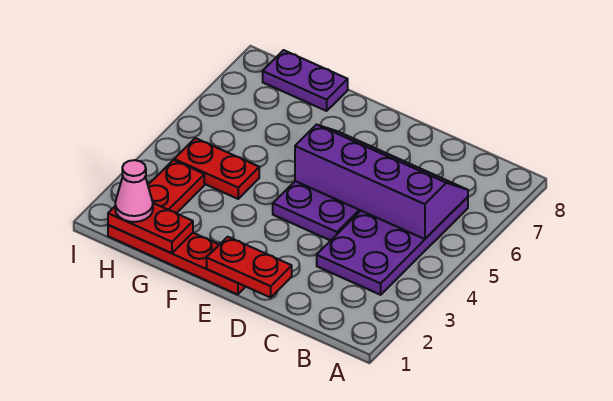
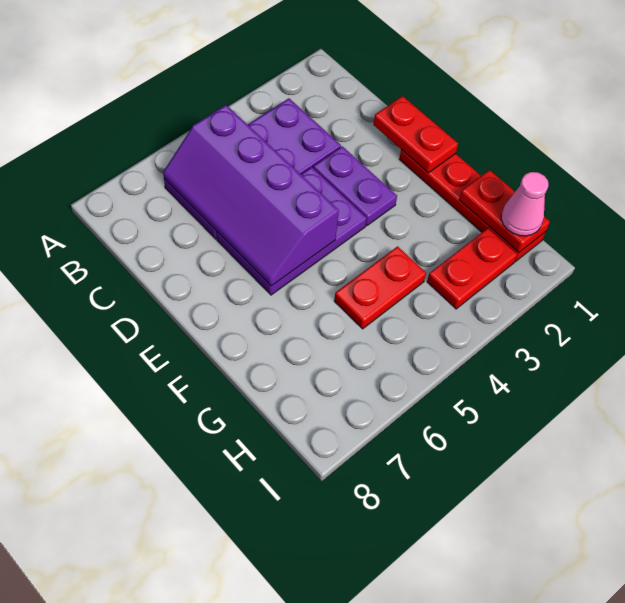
red plate G4:H4 level 1 -> red plate G4:G5 level 1
purple plate G8:H8 level 1 -> purple plate D3:E3 level 1

